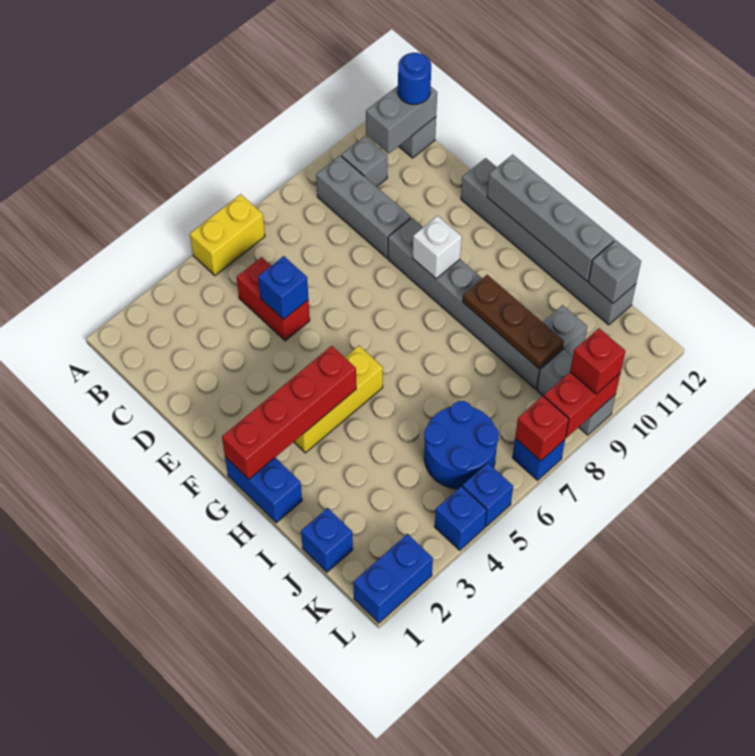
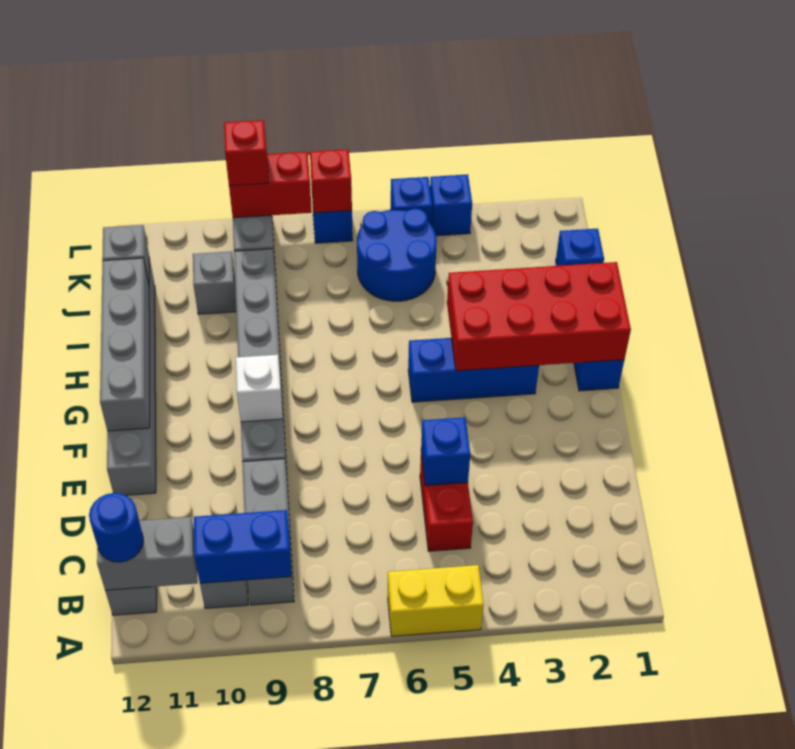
red brick G1:G4 level 2 -> red brick G1:H4 level 2
yellow brick G3:G5 level 1 -> blue brick G3:G5 level 1
brown plate H9:J9 level 2 -> none
blue brick L1:L2 level 1 -> blue brick B9:B10 level 2

